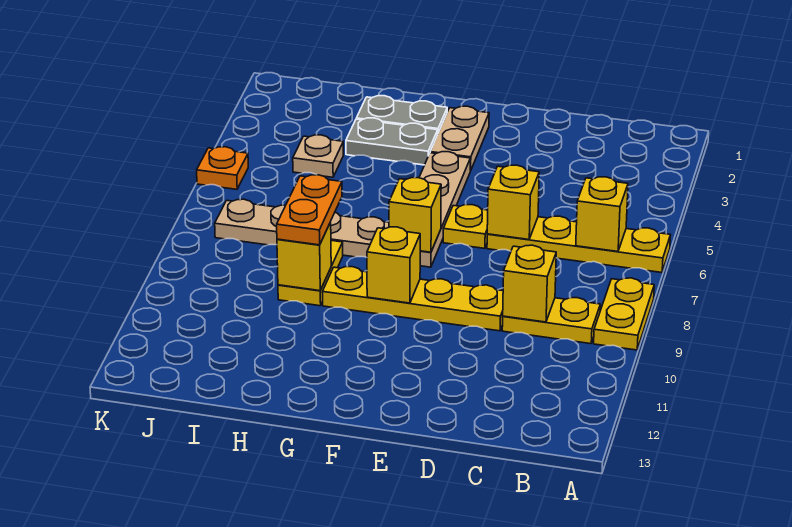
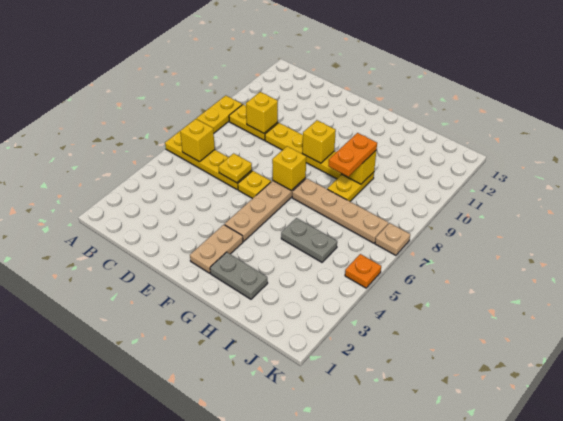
yellow brick D6 level 2 -> yellow plate D6 level 2
grey plate G3:H3 level 1 -> grey plate H5:I5 level 1
tan plate I4 level 1 -> tan plate K7 level 1

